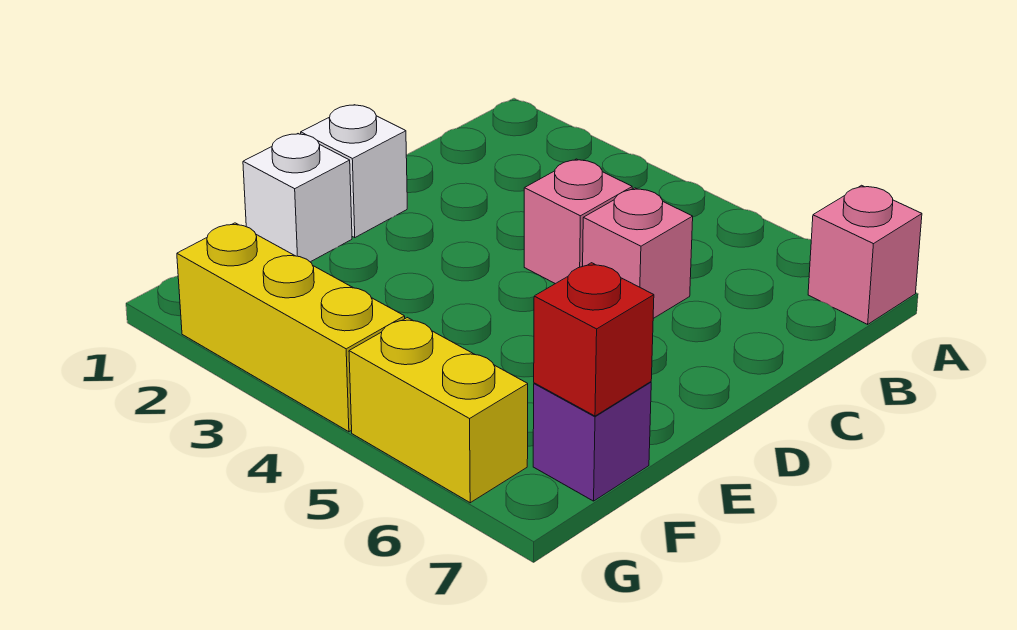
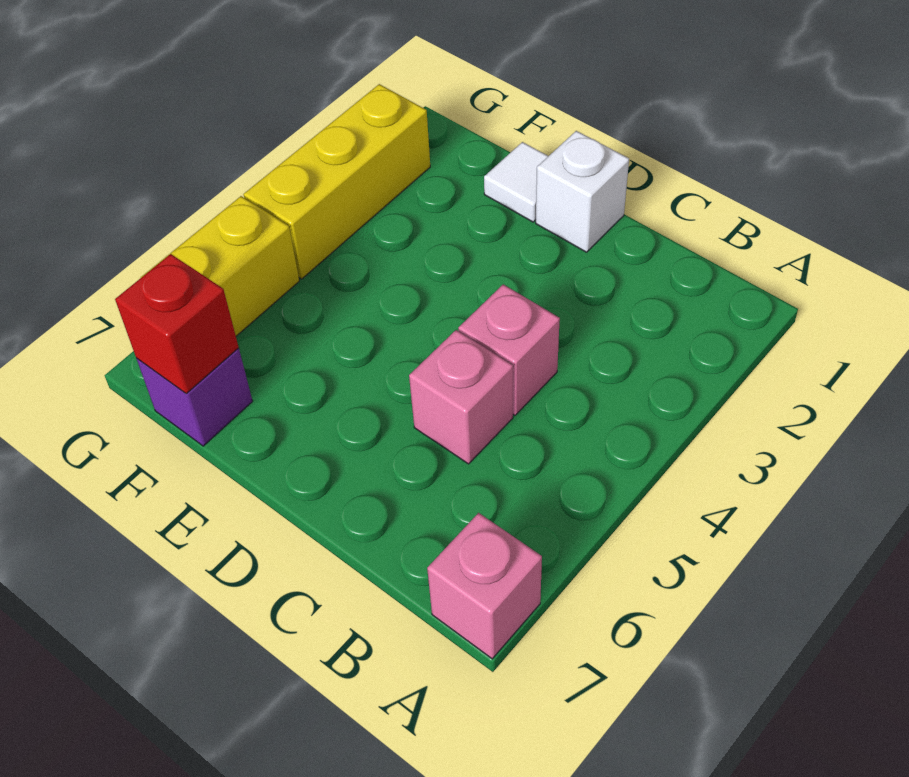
white brick E1 level 1 -> white tile E1 level 1

